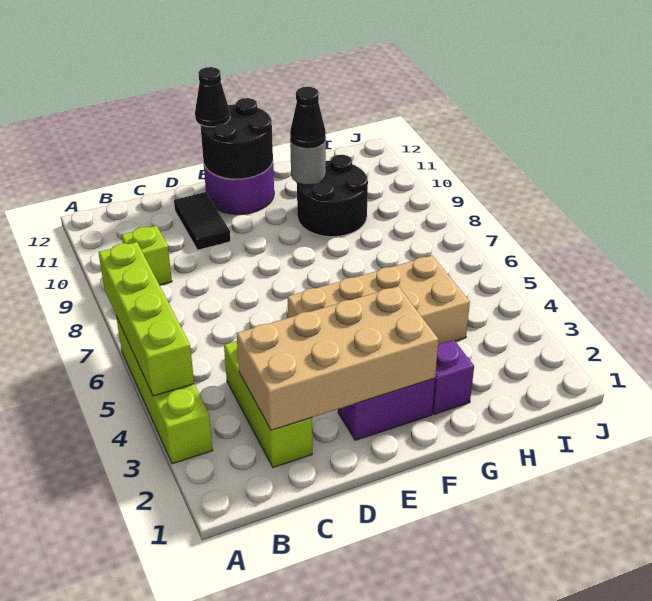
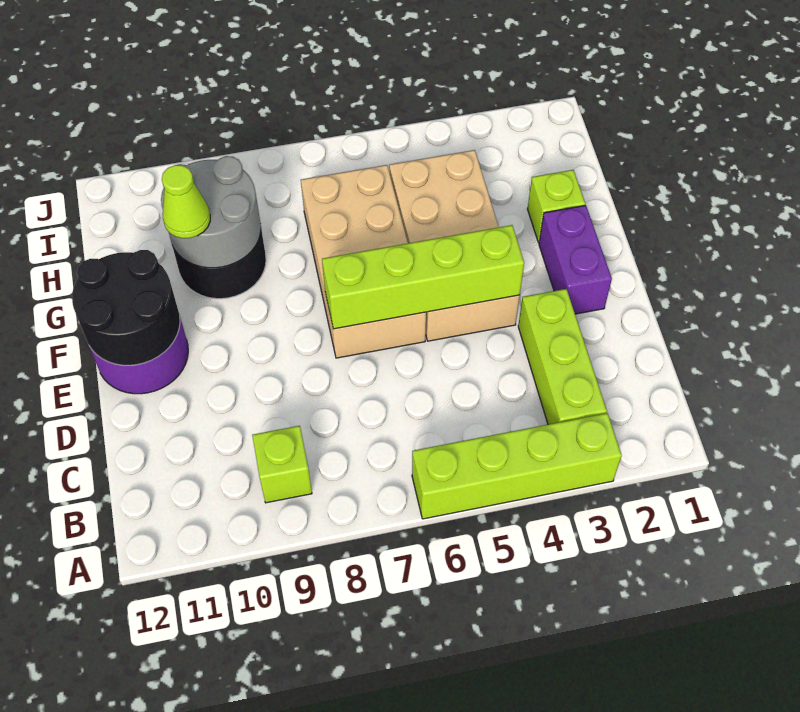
lime brick A4:A7 level 2 -> lime brick E4:E7 level 2
lime brick C2:C4 level 1 -> lime brick B3:D3 level 1
tan brick C2:F3 level 2 -> tan brick E6:H7 level 1
black tile D10:D11 level 1 -> none
black cone E12 level 3 -> none
purple brick G2 level 1 -> lime brick G2 level 1
grey round brick G10 level 2 -> grey round brick G9:H10 level 2
black cone G10 level 3 -> lime cone G10 level 3

